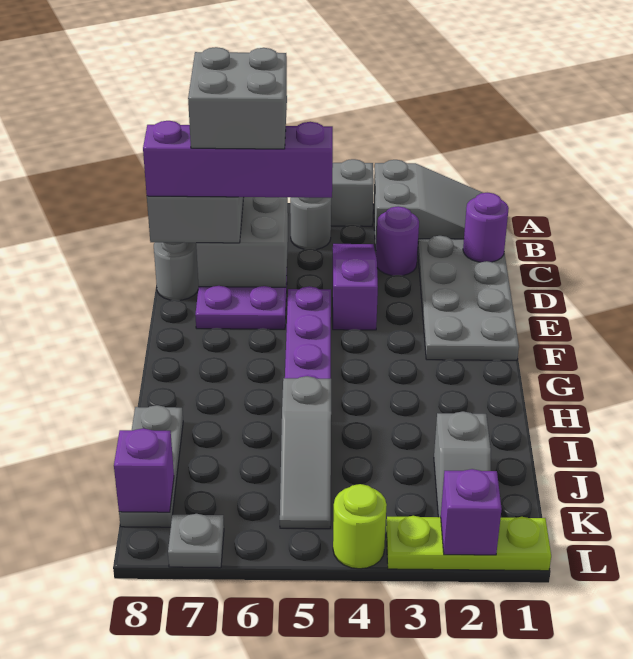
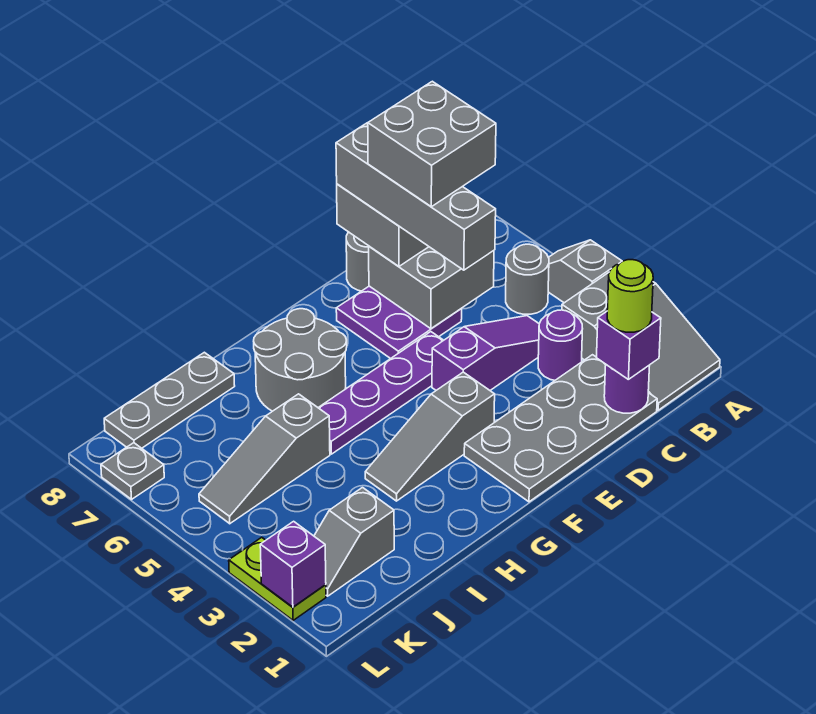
purple brick D5:D8 level 4 -> grey brick D5:D8 level 4
none -> grey slope F3:H3 level 1 top F
none -> grey round brick G6:H7 level 1
purple brick K8 level 2 -> purple brick C1 level 3
lime plate L1:L3 level 1 -> lime plate L2:L3 level 1
lime round brick L4 level 1 -> lime round brick C1 level 4

